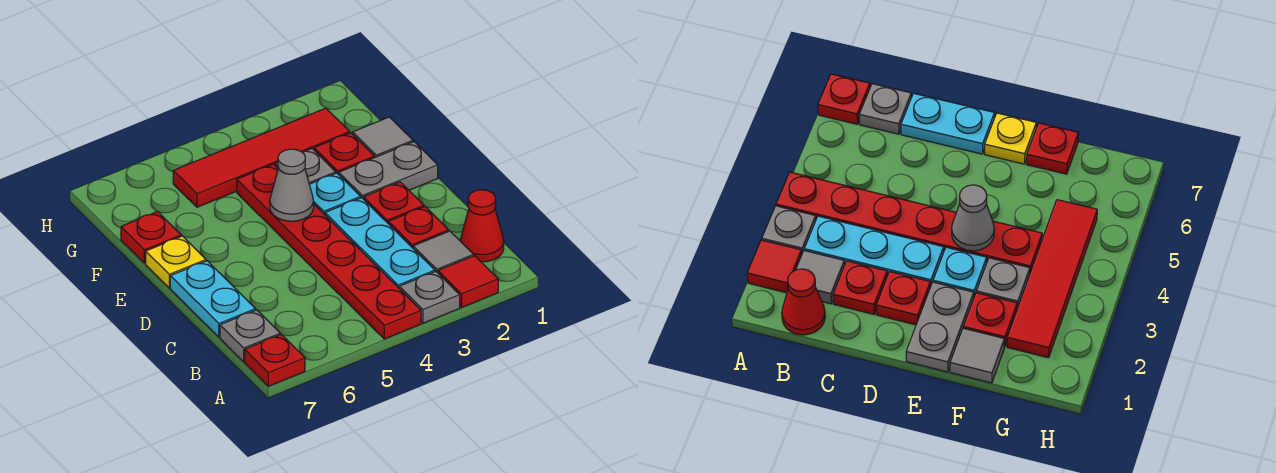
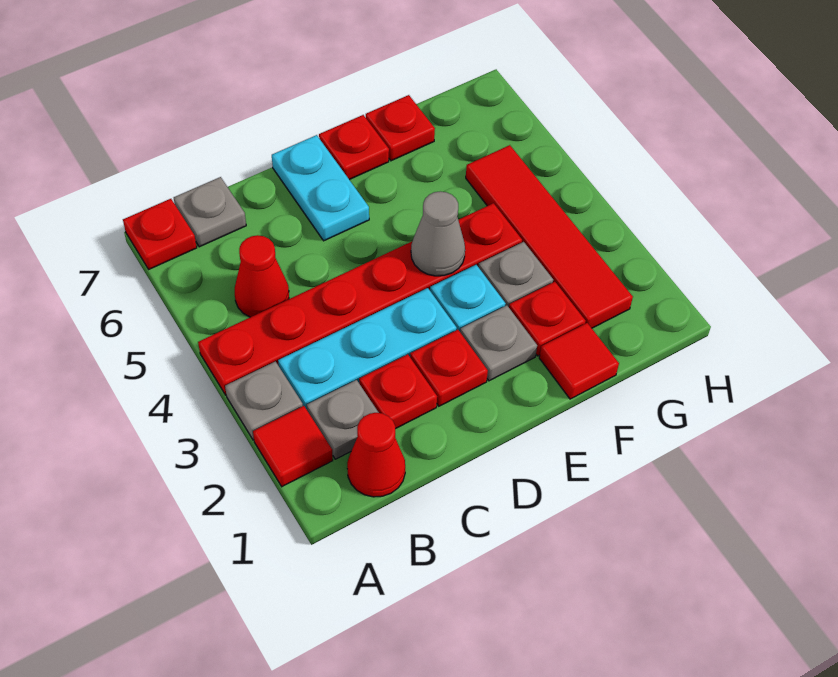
grey tile B2 level 1 -> grey plate B2 level 1
none -> red cone B5 level 1
cyan plate C7:D7 level 1 -> cyan plate D6:D7 level 1
grey plate E1:E2 level 1 -> grey plate E2 level 1
yellow plate E7 level 1 -> red plate E7 level 1
grey tile F1 level 1 -> red tile F1 level 1

